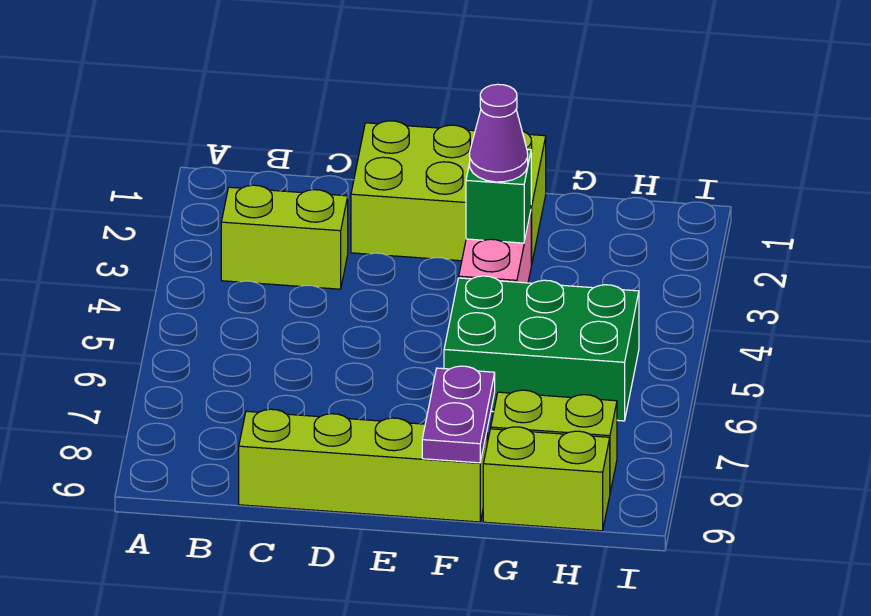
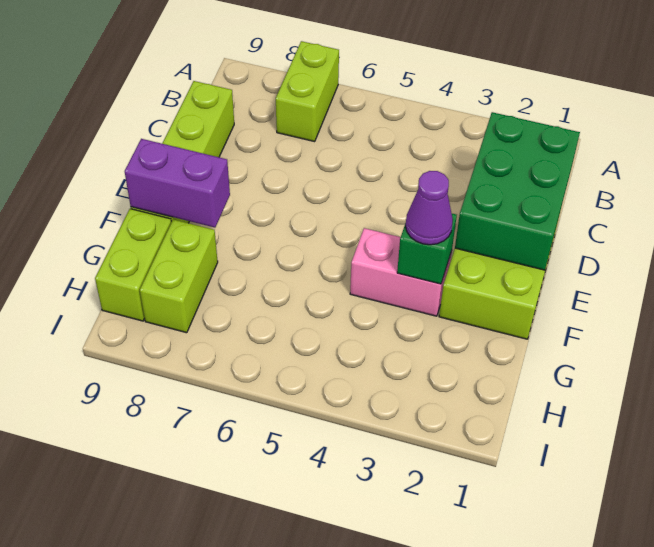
lime brick B3:C3 level 1 -> lime brick A7:B7 level 1
green brick F5:H6 level 1 -> green brick C1:E2 level 2
purple plate F8:F9 level 2 -> purple brick F8:F9 level 2

